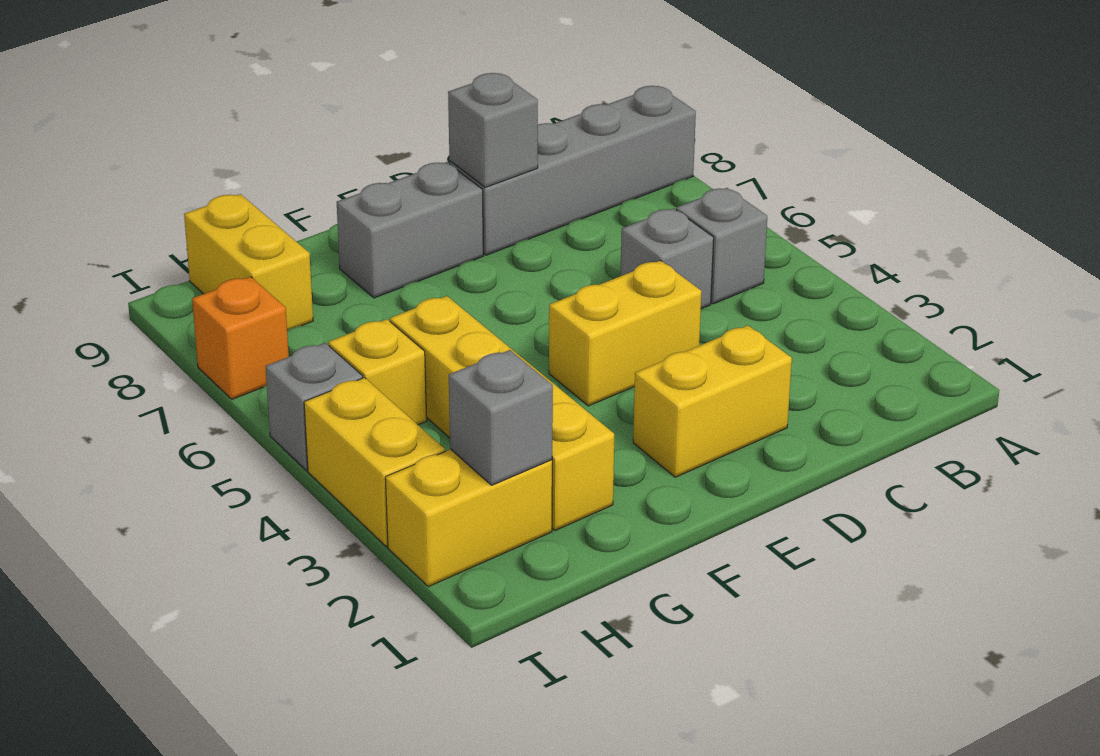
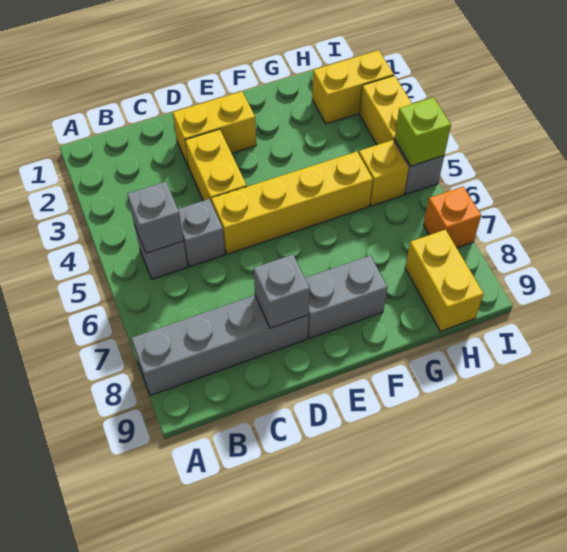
yellow brick D4:E4 level 1 -> yellow brick D3:D4 level 1
yellow brick G2:G5 level 1 -> yellow brick D5:G5 level 1
grey brick H2 level 2 -> grey brick B5 level 2
none -> lime brick I5 level 2

